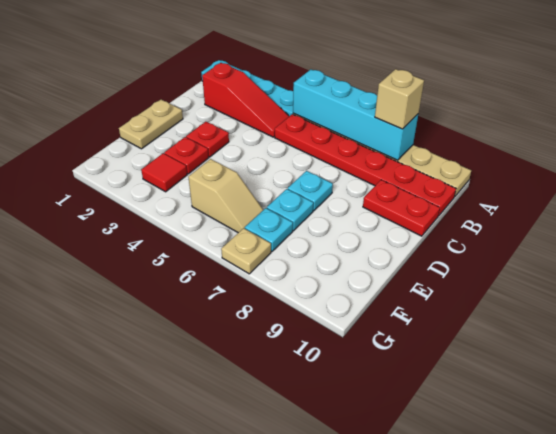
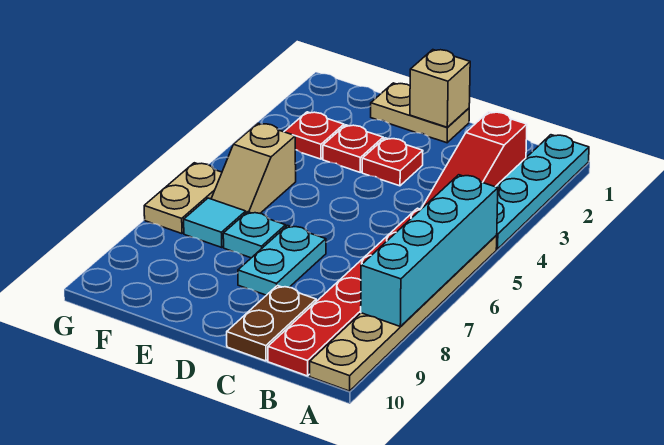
tan brick A8 level 3 -> tan brick D1 level 2
red plate C9:C10 level 1 -> brown plate C9:C10 level 1
cyan plate D7 level 1 -> cyan plate D7:D8 level 1
red tile F3 level 1 -> red plate F3 level 1
cyan plate F7 level 1 -> cyan tile F7 level 1
tan plate G7 level 1 -> tan plate G6:G7 level 1

